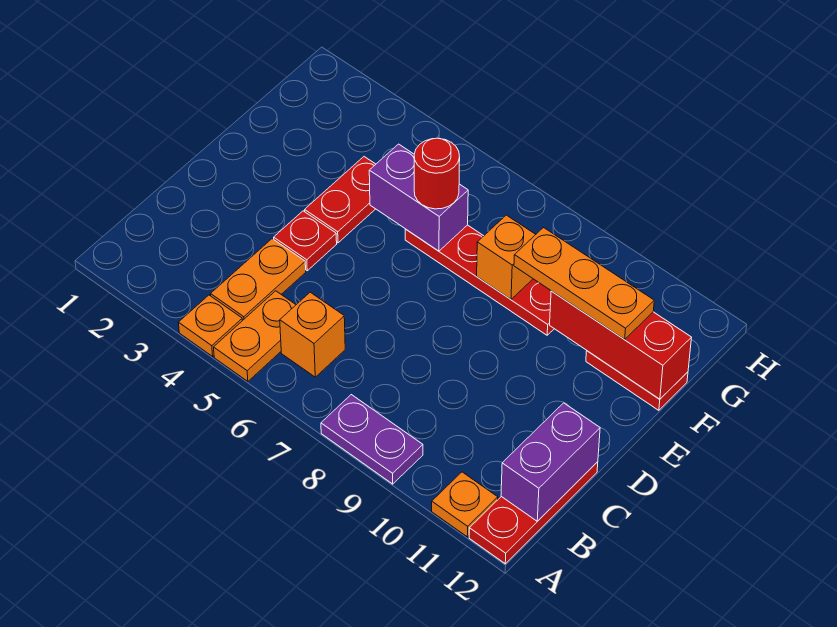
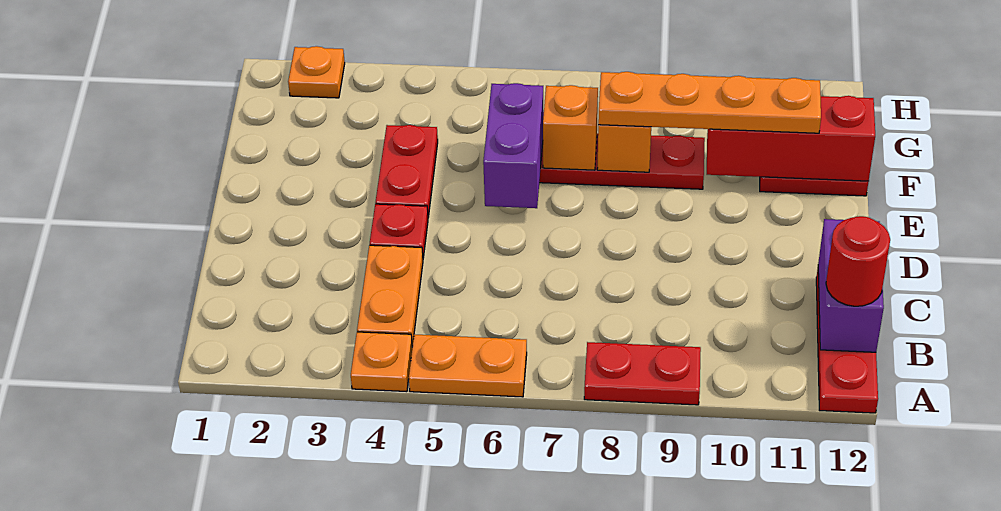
orange plate A5:B5 level 1 -> orange plate A5:A6 level 1
purple plate A8:A9 level 1 -> red plate A8:A9 level 1
orange plate A11 level 1 -> orange plate H2 level 1
orange brick B6 level 1 -> orange brick F7 level 2
purple brick F5:F6 level 2 -> purple brick E6:F6 level 2
red round brick F6 level 3 -> red round brick B12 level 3
orange plate F9:F11 level 3 -> orange plate F8:F11 level 3

